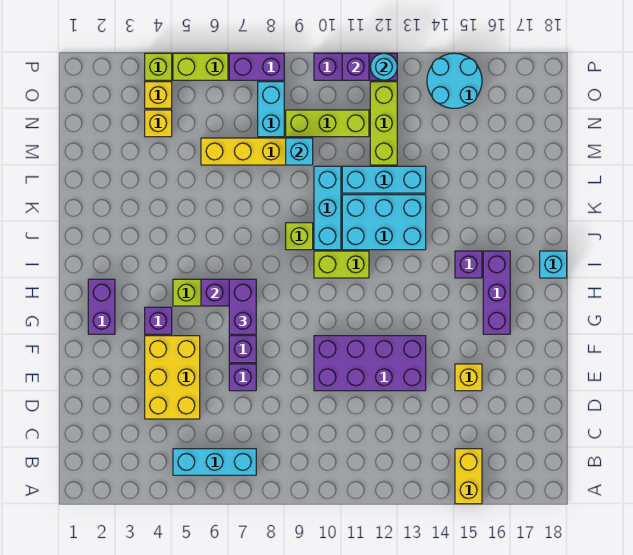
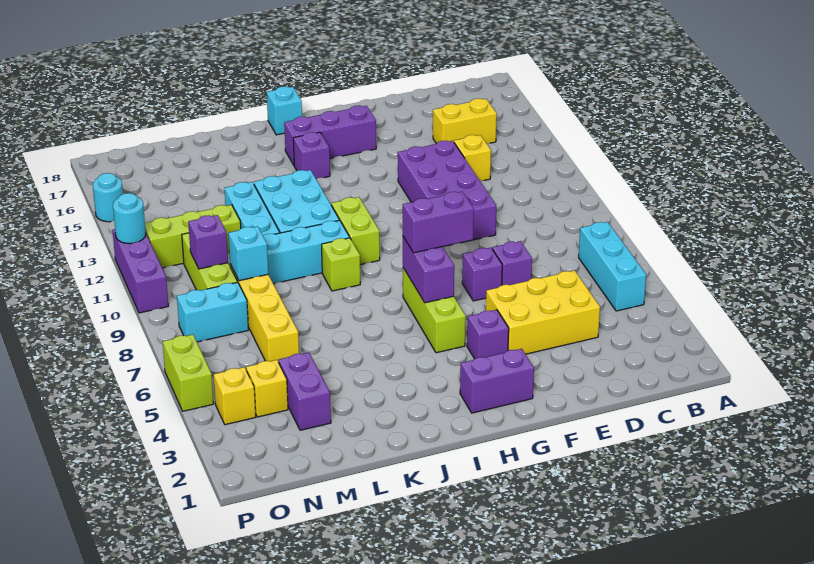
yellow brick A15:B15 level 1 -> yellow brick C15:D15 level 1
yellow brick E15 level 1 -> yellow brick D13 level 1
cyan round brick O14:P15 level 1 -> cyan round brick P15 level 1
lime brick P4 level 1 -> none
purple brick P7:P8 level 1 -> purple brick M3:M4 level 1
purple brick P11 level 2 -> purple brick N10 level 2

